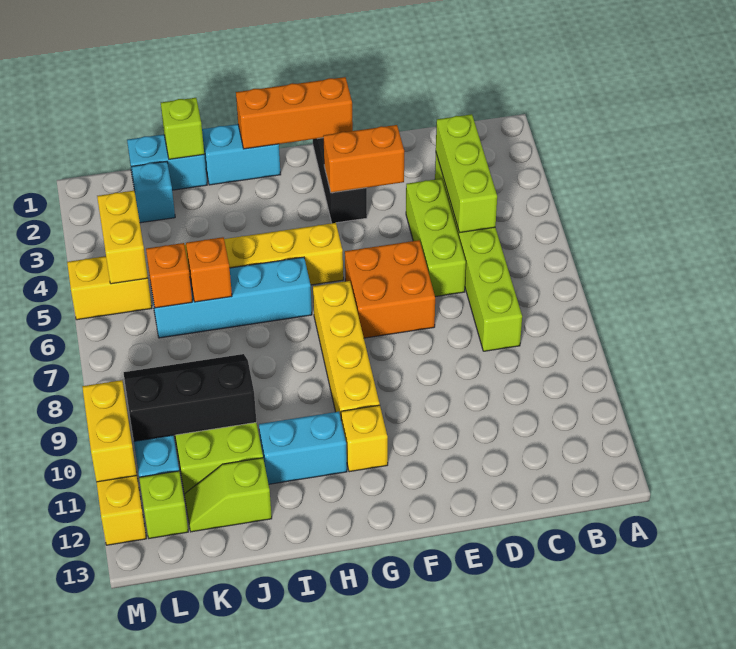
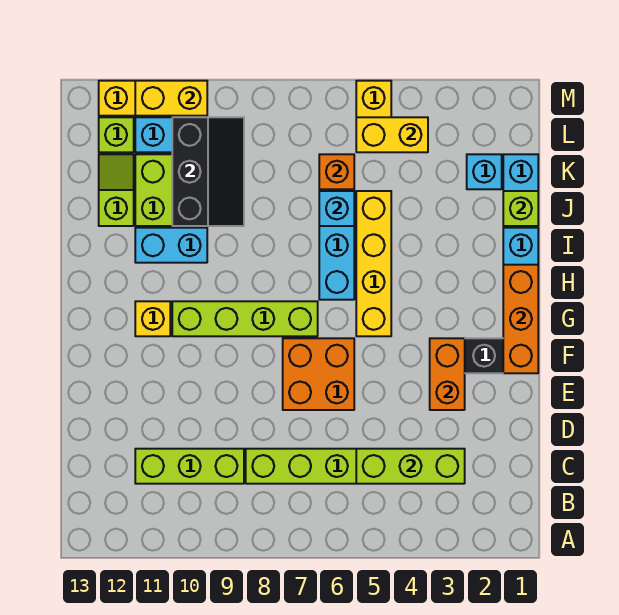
lime brick D4:D6 level 1 -> lime brick C9:C11 level 1
yellow brick G7:G10 level 1 -> lime brick G7:G10 level 1
cyan brick H11:I11 level 1 -> cyan brick I10:I11 level 1
orange brick J6 level 2 -> cyan brick J6 level 2

